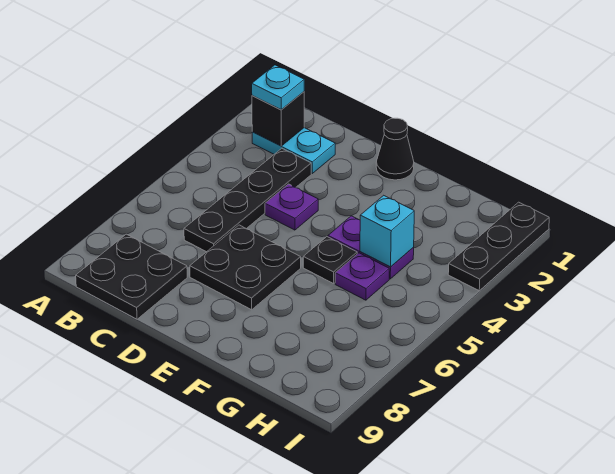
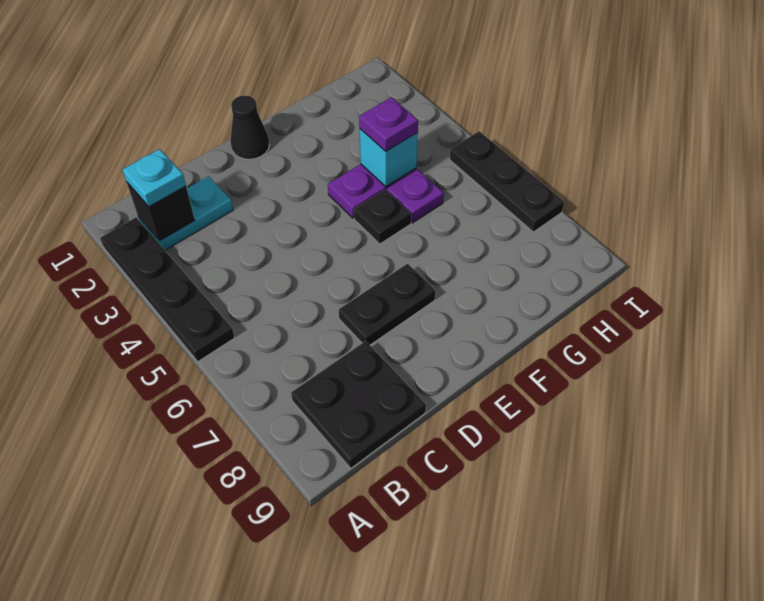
black plate C3:C6 level 1 -> black plate A2:A5 level 1
purple plate D4 level 1 -> purple plate G4 level 3
black plate D6:E7 level 1 -> black plate D7:E7 level 1
black plate I1:I3 level 1 -> black plate I5:I7 level 1

